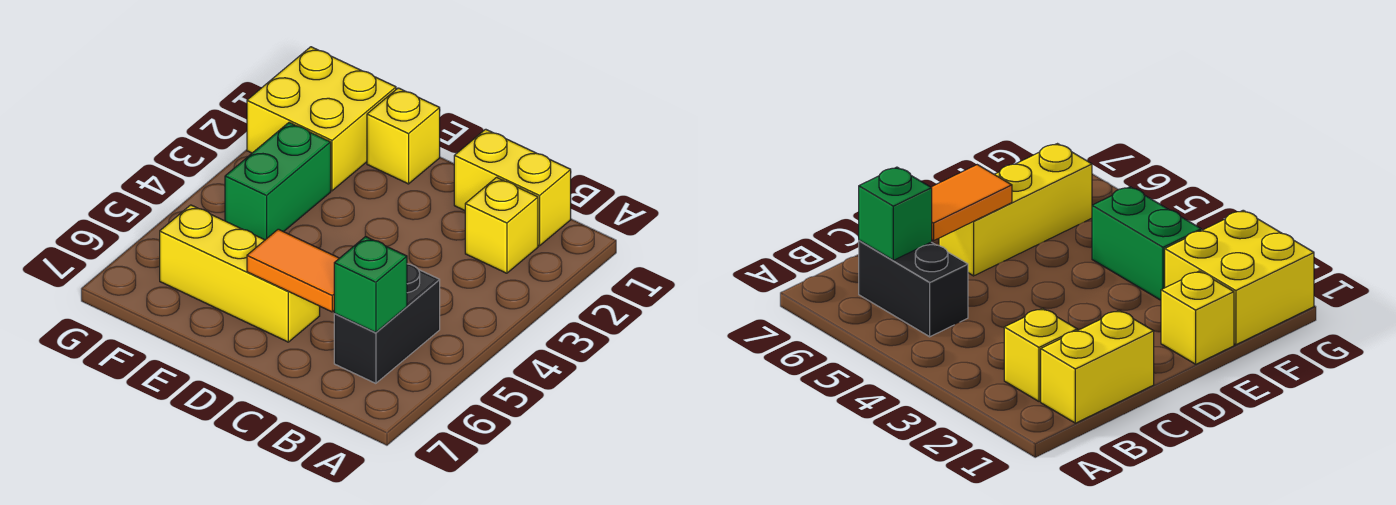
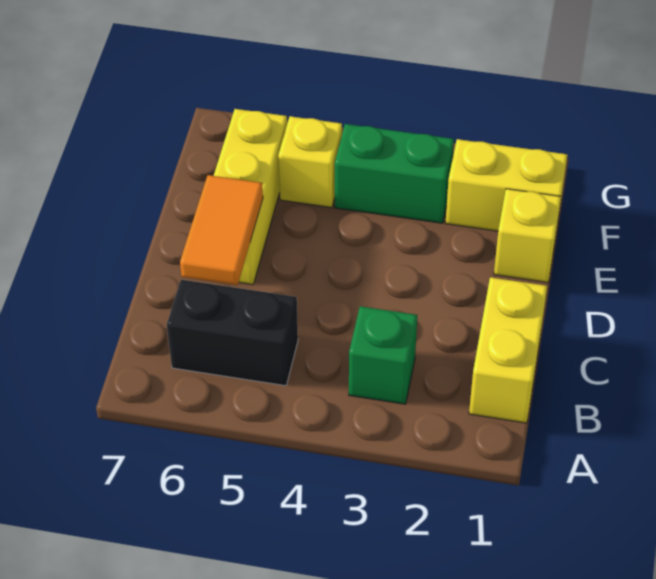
yellow brick B2 level 1 -> yellow brick F5 level 1
green brick B6 level 2 -> green brick B3 level 1
yellow brick F1:G2 level 1 -> yellow brick F1:F2 level 1

